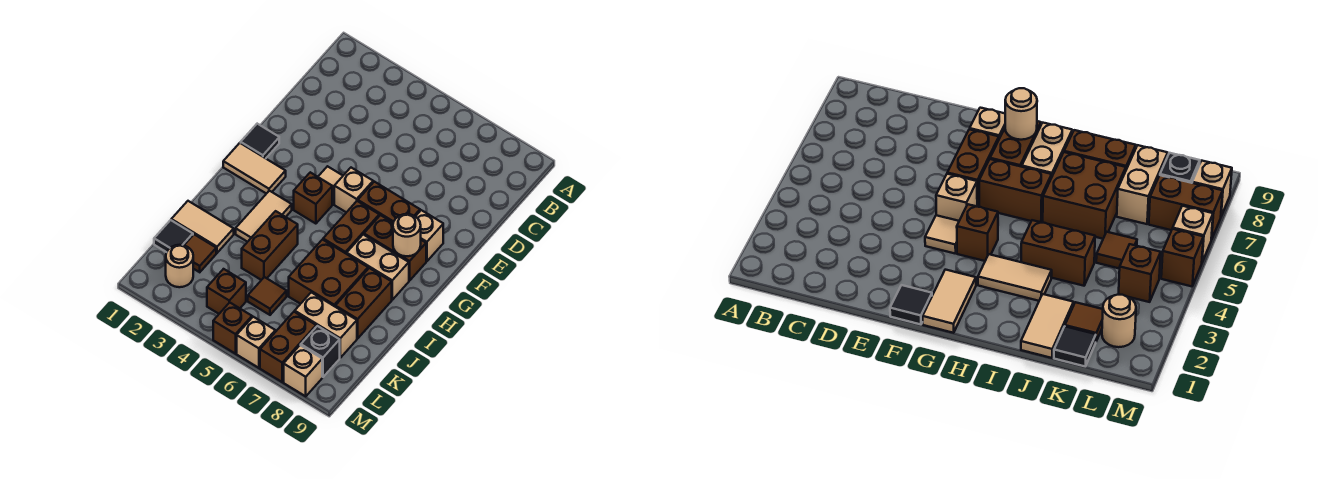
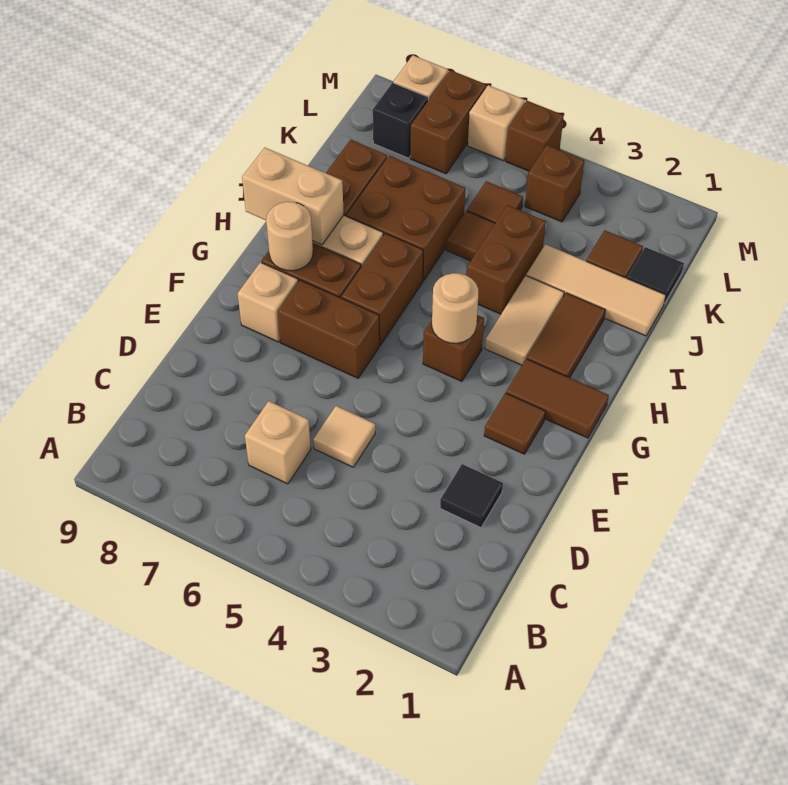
black tile F1 level 1 -> black tile D2 level 1
none -> brown tile F2 level 1
tan tile F4 level 1 -> tan tile D5 level 1
tan brick F5 level 1 -> tan brick C6 level 1
tan tile G1:G2 level 1 -> brown tile G1:G2 level 1
none -> brown tile H2:I2 level 1
tan tile J1:J2 level 1 -> tan tile J1:J3 level 1
none -> brown tile J5 level 1
tan brick K7:K8 level 1 -> tan brick H8:H9 level 2
tan round brick L2 level 1 -> tan round brick G4 level 2

